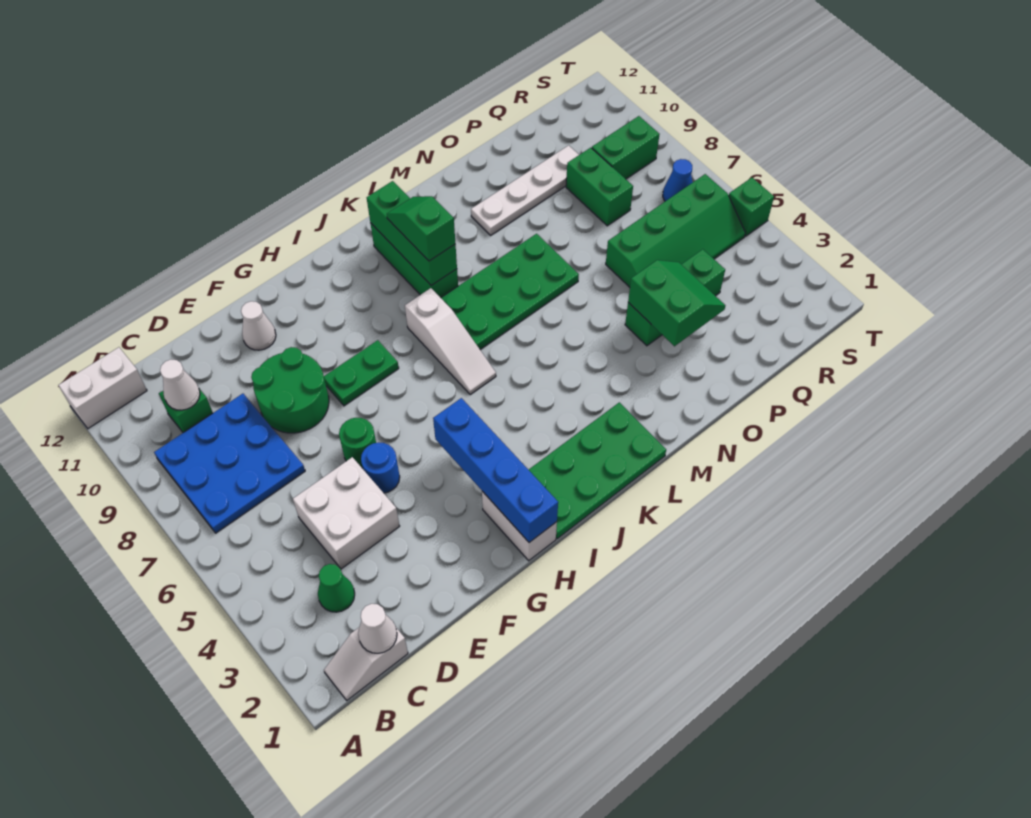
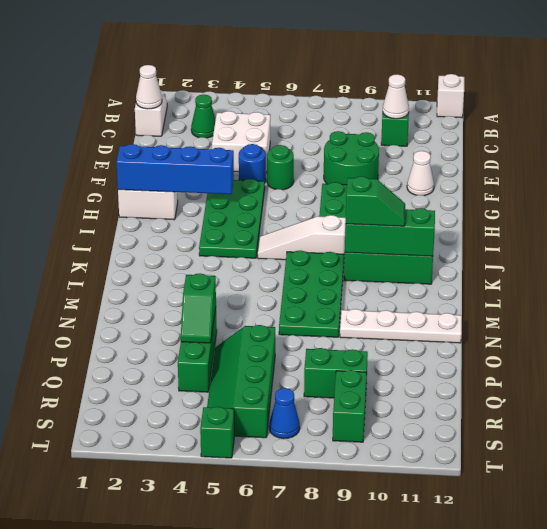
white brick A12:B12 level 1 -> white brick A12 level 1
blue plate B7:D9 level 1 -> none
green plate I1:L2 level 1 -> green plate G4:J5 level 1
white plate N10:Q10 level 1 -> white plate N9:N12 level 1
green slope O3:P4 level 2 top O -> green slope O4:P4 level 2 top O

